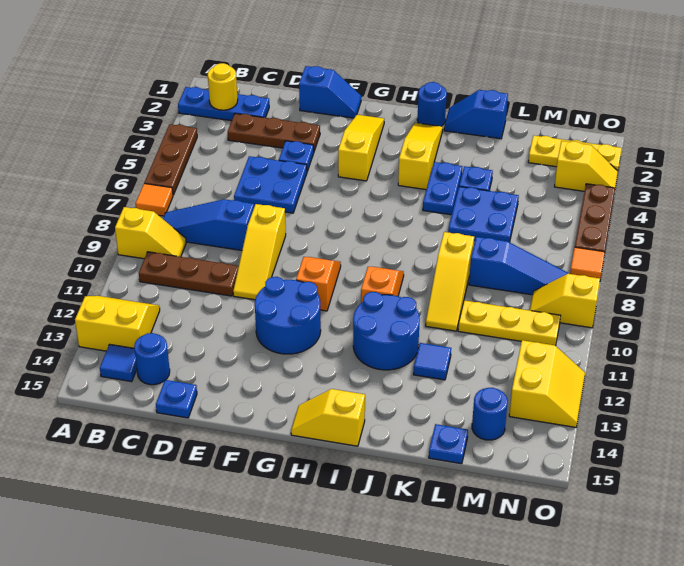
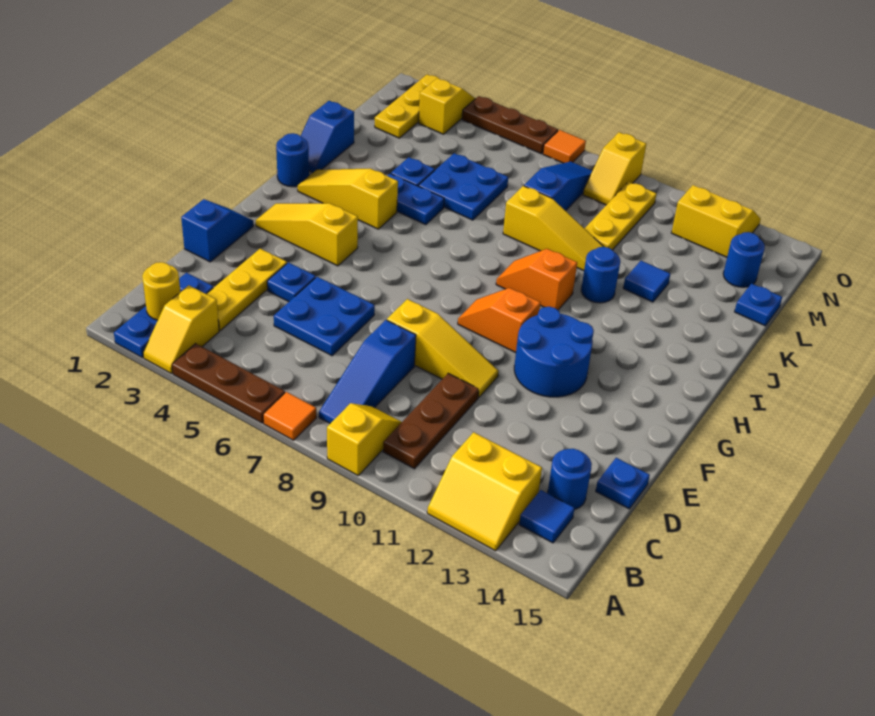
yellow slope A12:B13 level 1 top 13 -> yellow slope A12:B13 level 1 top B
brown plate C3:E3 level 1 -> yellow plate C3:E3 level 1
yellow slope H15:I15 level 1 top I -> yellow slope A3:B3 level 1 top B
blue round brick I11:J12 level 1 -> blue round brick J11 level 1

